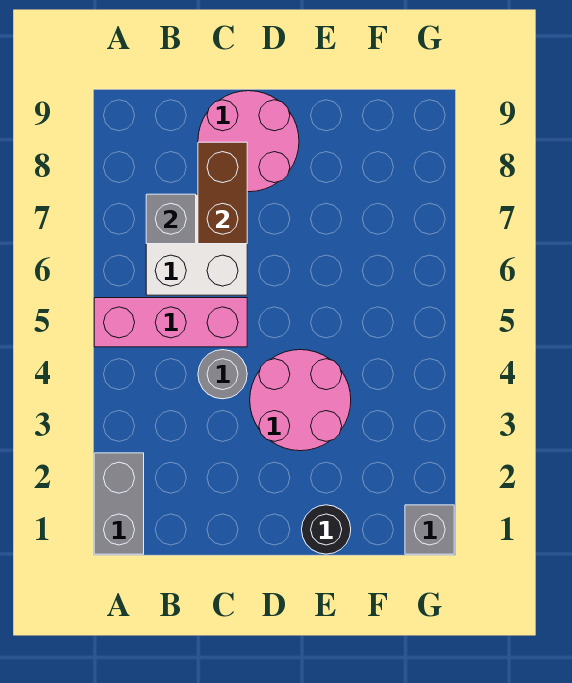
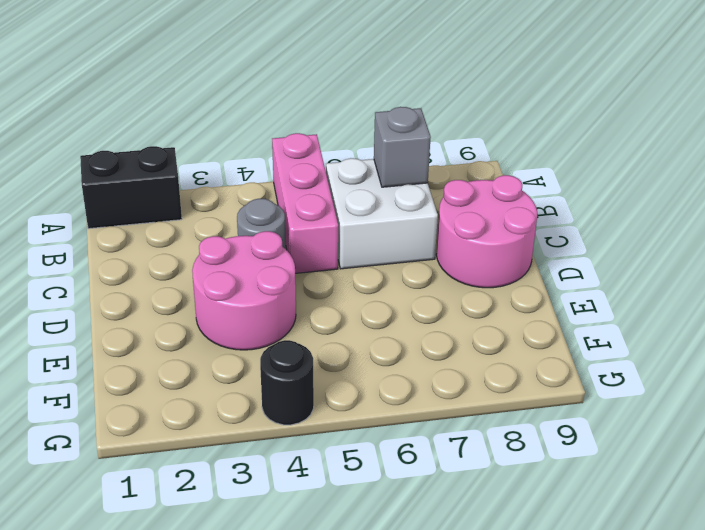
grey brick A1:A2 level 1 -> black brick A1:A2 level 1
brown brick C7:C8 level 2 -> none
black round brick E1 level 1 -> black round brick G4 level 1
grey brick G1 level 1 -> none

